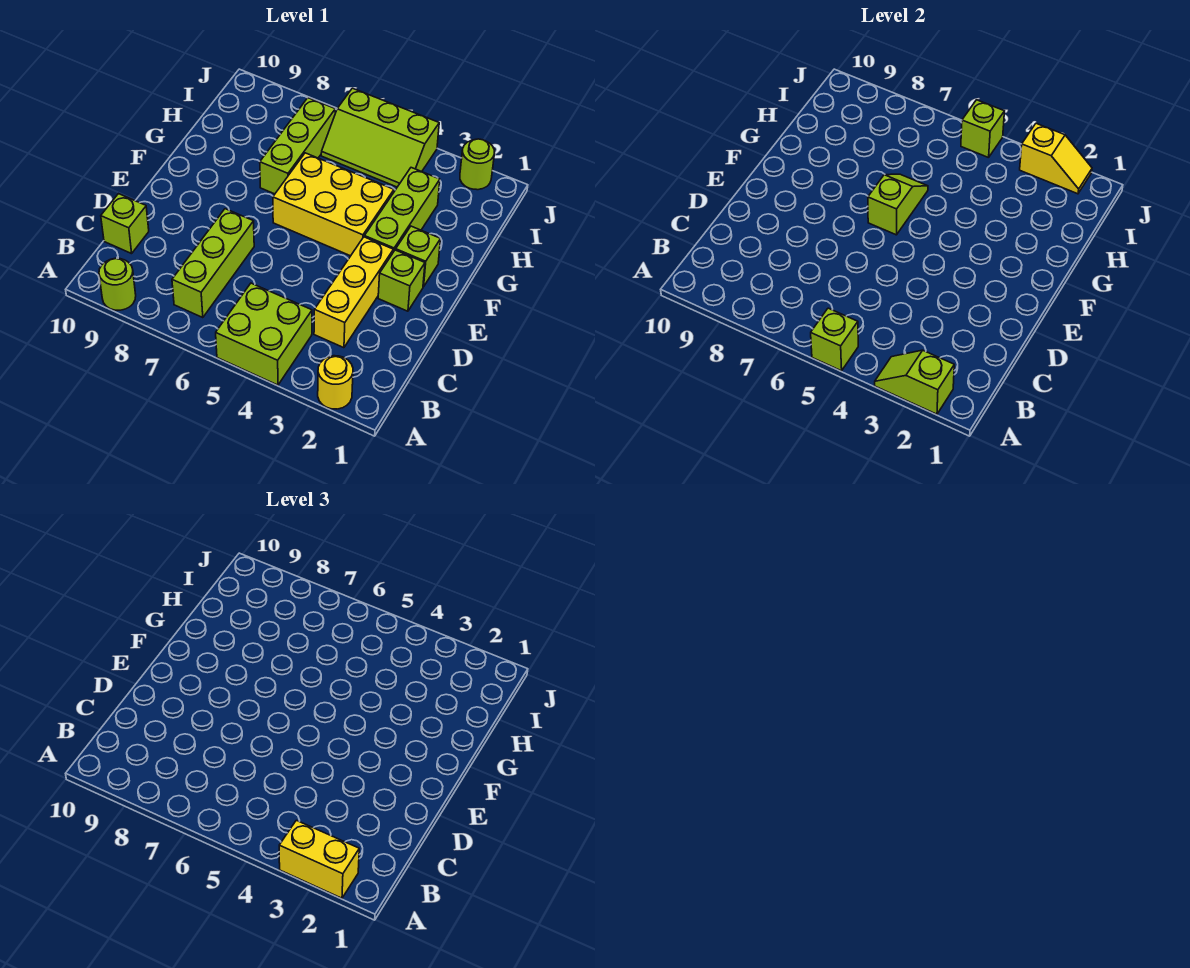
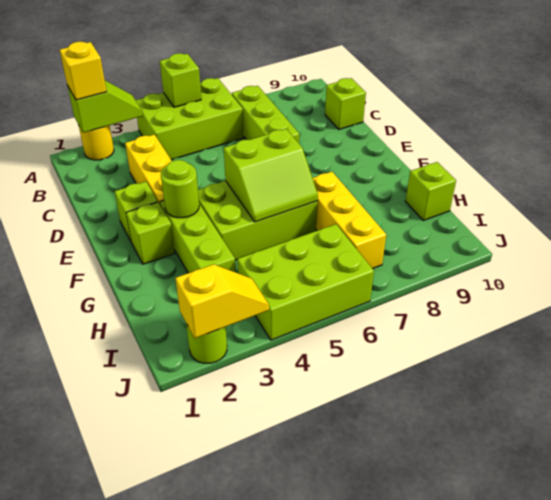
yellow brick A2:A3 level 3 -> yellow brick A2 level 3
lime brick A4:B5 level 1 -> lime brick A4:B6 level 1
lime round brick A9 level 1 -> lime round brick F3 level 2
yellow brick F4:G6 level 1 -> lime brick F4:G6 level 1
lime slope F6:G6 level 2 top F -> lime slope F5:G6 level 2 top F
lime brick G7:I7 level 1 -> yellow brick G7:I7 level 1
lime slope I4:J6 level 1 top J -> lime brick I4:J6 level 1
yellow slope J2:J3 level 2 top 3 -> yellow slope J2:J3 level 2 top 2
lime brick J5 level 2 -> lime brick H10 level 1

